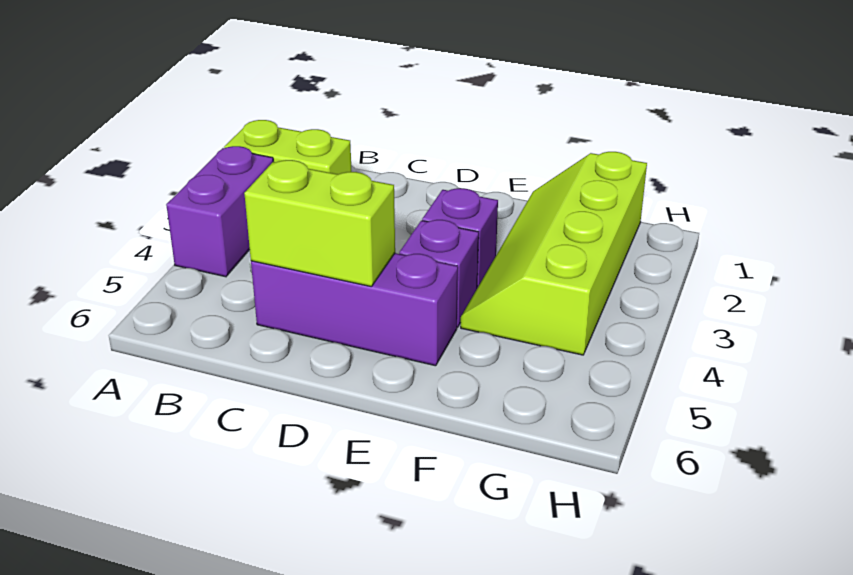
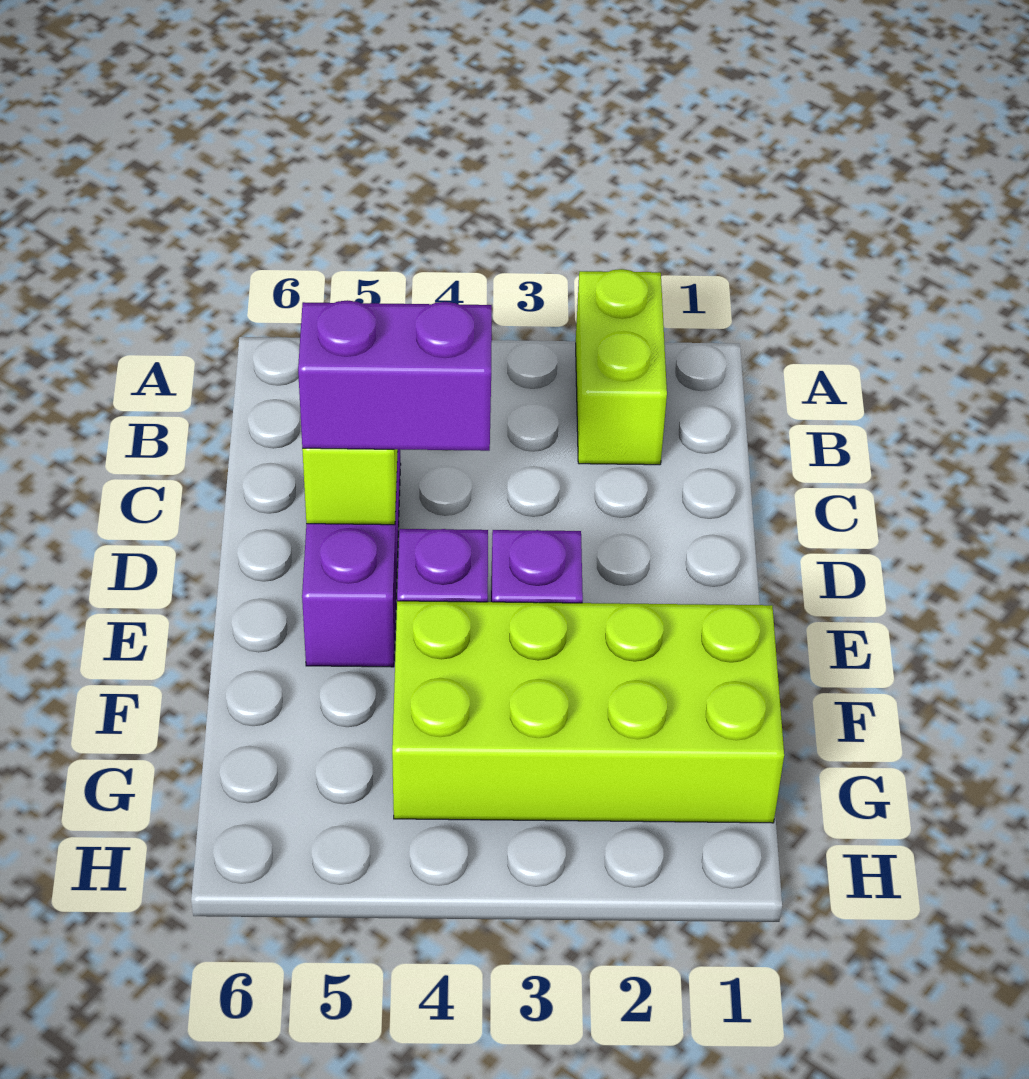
purple brick A3:A4 level 1 -> purple brick D4:D5 level 3
lime slope F1:G4 level 1 top G -> lime brick F1:G4 level 1

